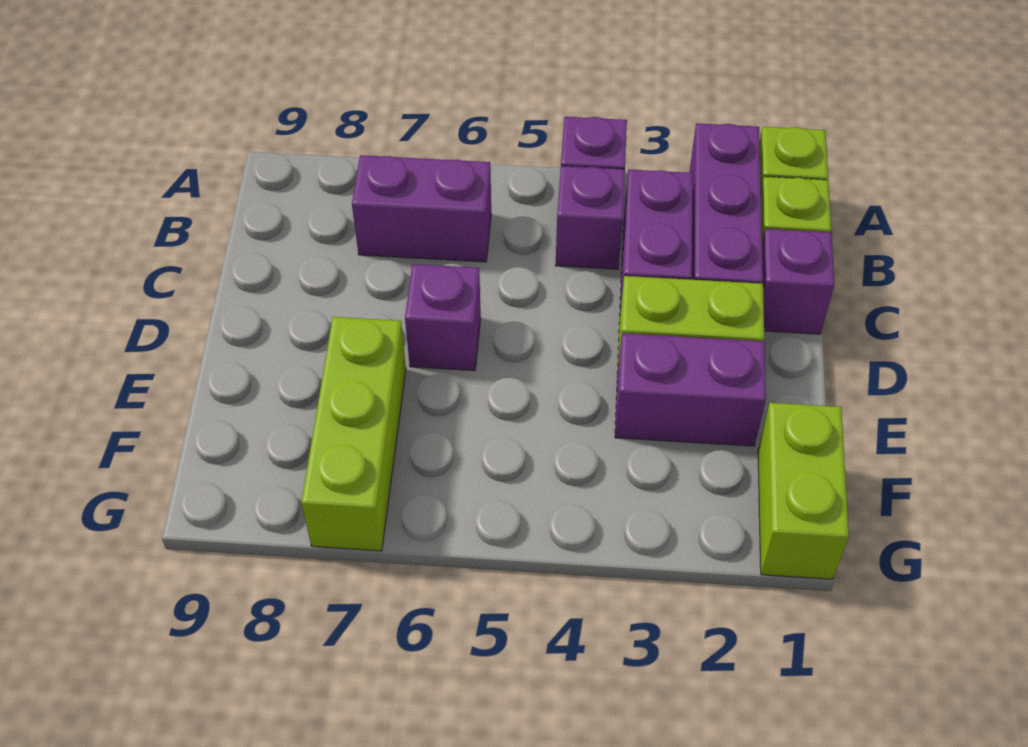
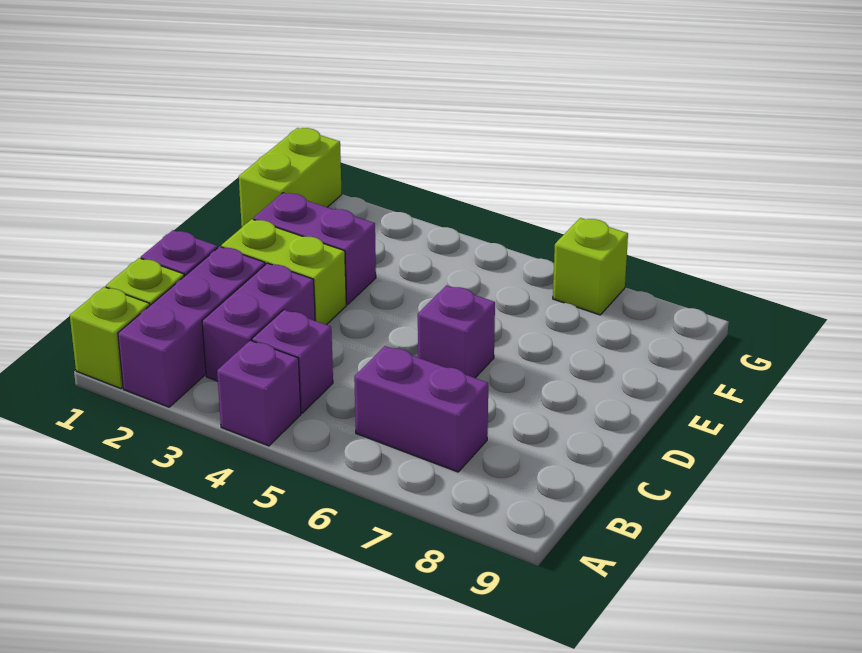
lime brick E7:G7 level 1 -> lime brick G7 level 1

